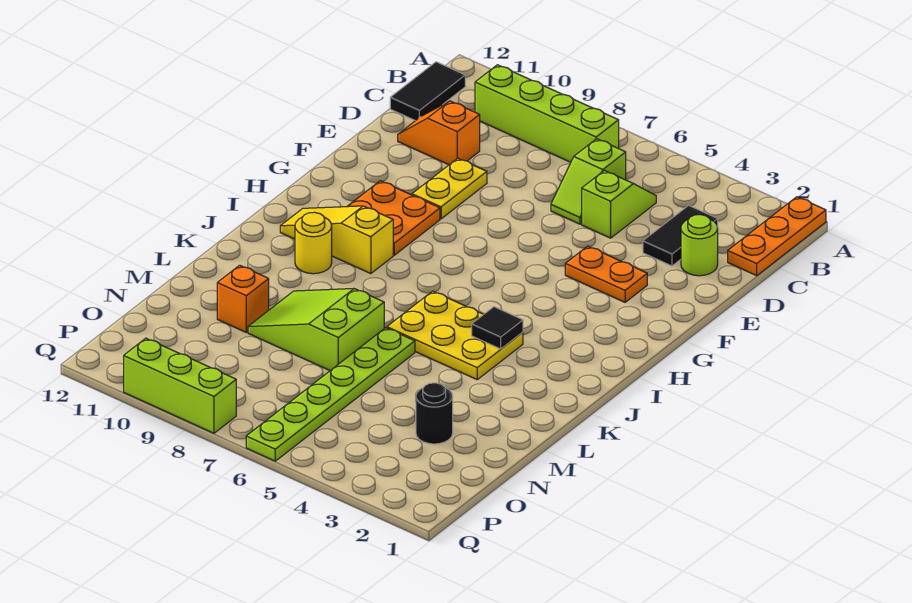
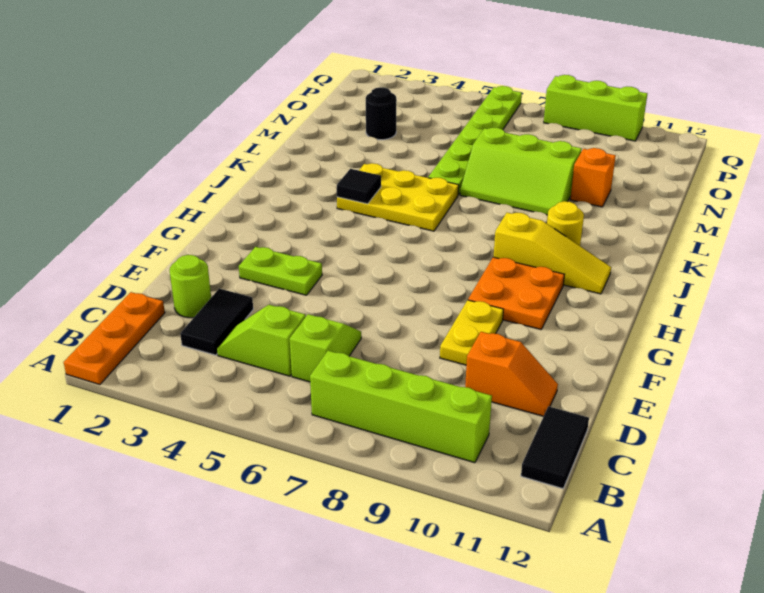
lime slope C5:D5 level 1 top D -> lime slope C4:C5 level 1 top 5
orange plate F3:F4 level 1 -> lime plate F3:F4 level 1
lime slope L7:M9 level 1 top 7 -> lime slope L7:M9 level 1 top M

